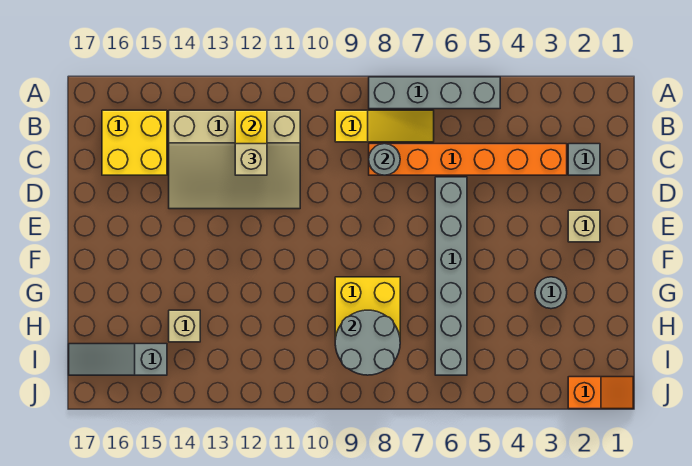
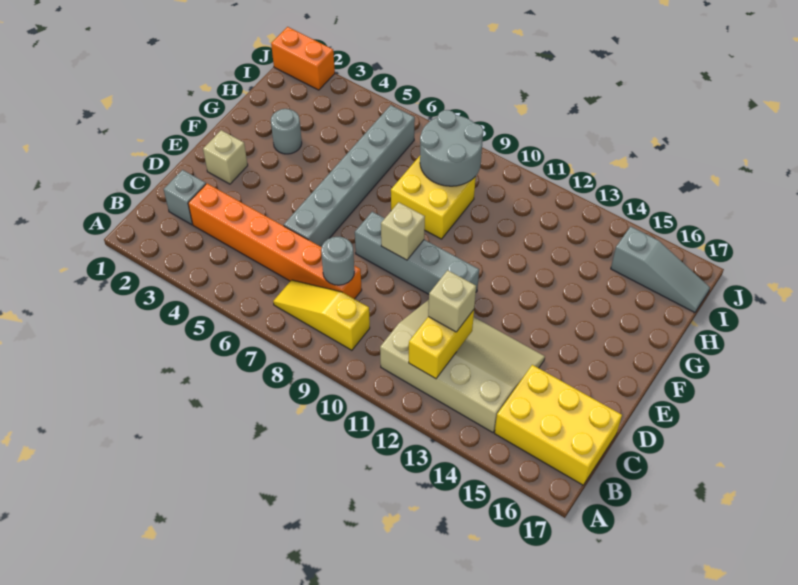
grey brick A5:A8 level 1 -> grey brick E8:E11 level 1
yellow brick B15:C16 level 1 -> yellow brick B15:C17 level 1
tan brick H14 level 1 -> tan brick E9 level 2
orange slope J1:J2 level 1 top 2 -> orange brick J1:J2 level 1

